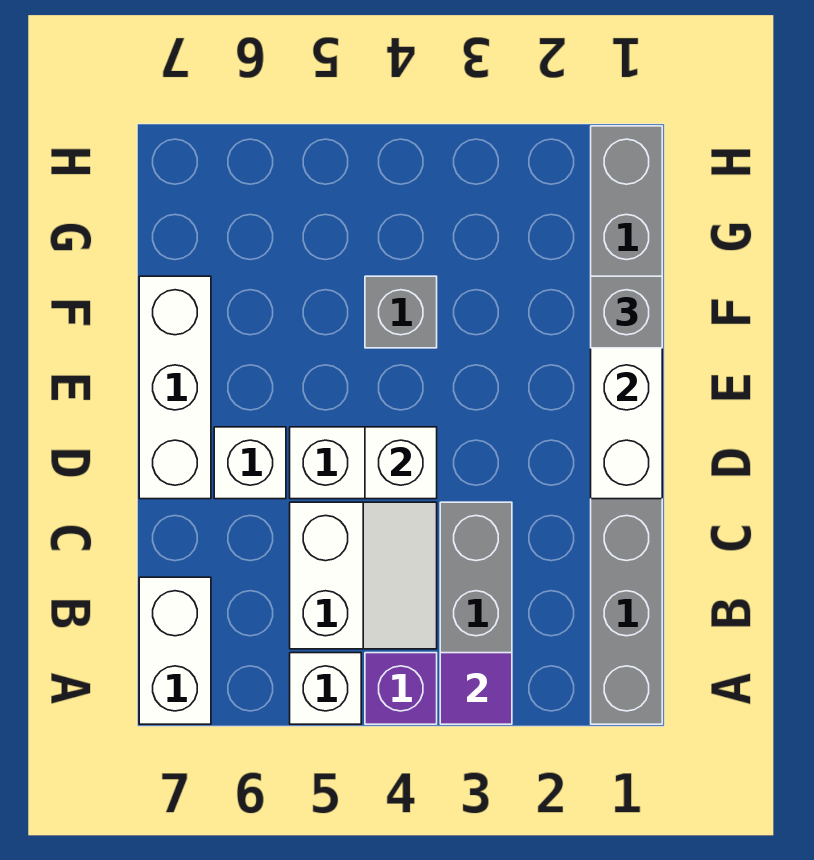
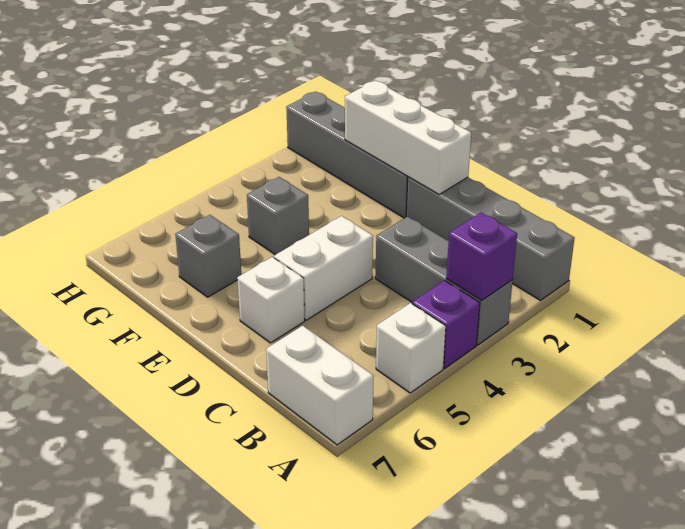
purple tile A3 level 2 -> purple brick A3 level 2
white slope B4:C5 level 1 top 5 -> none
white brick D4 level 2 -> none
white brick D7:F7 level 1 -> none
grey brick F1 level 3 -> grey brick F6 level 1

